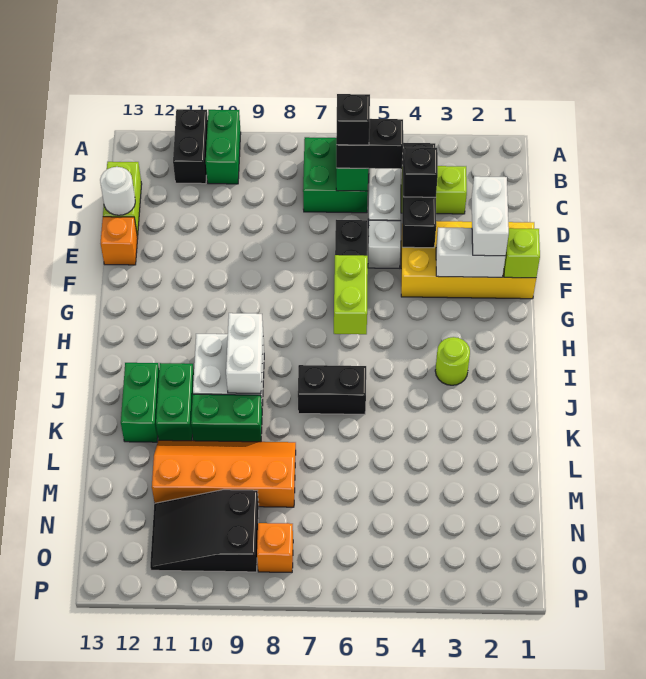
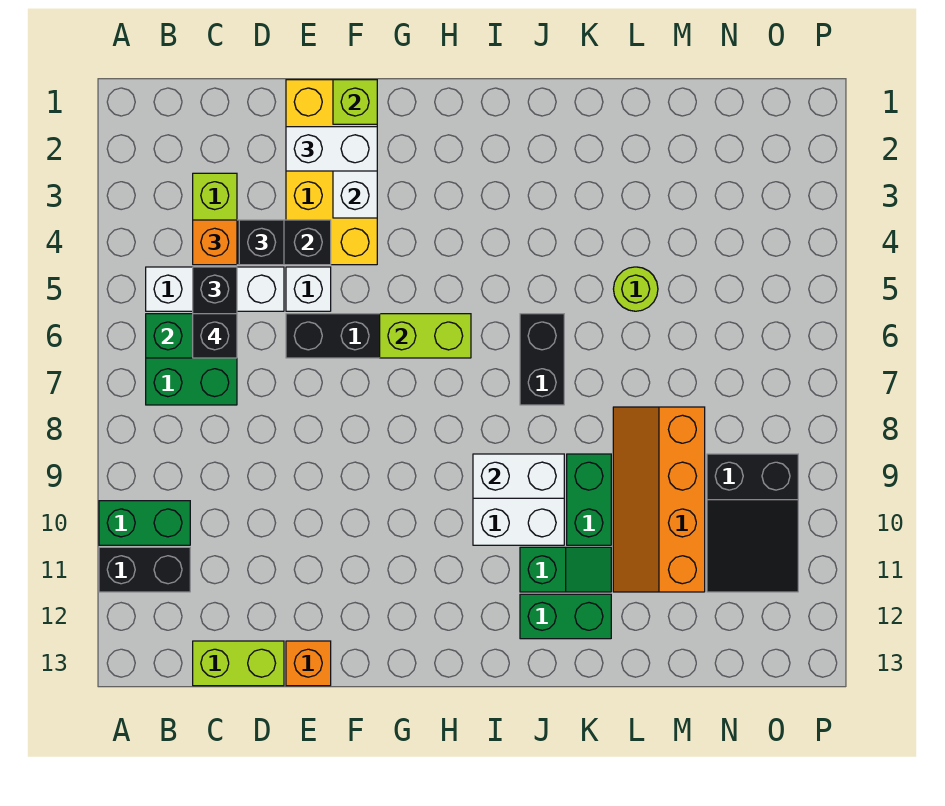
white round brick D13 level 2 -> none
lime round brick I3 level 1 -> lime round brick L5 level 1
green brick J11:K11 level 1 -> green slope J11:K11 level 1 top J
orange brick O8 level 1 -> orange brick C4 level 3

